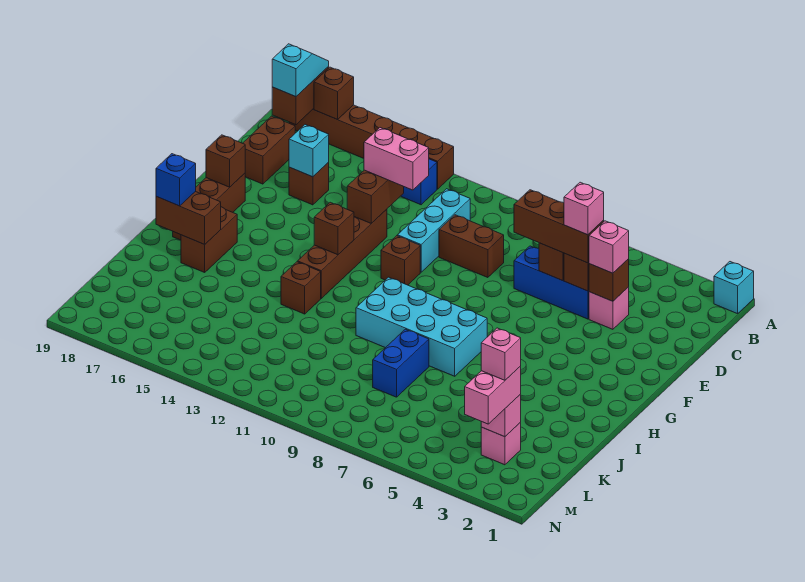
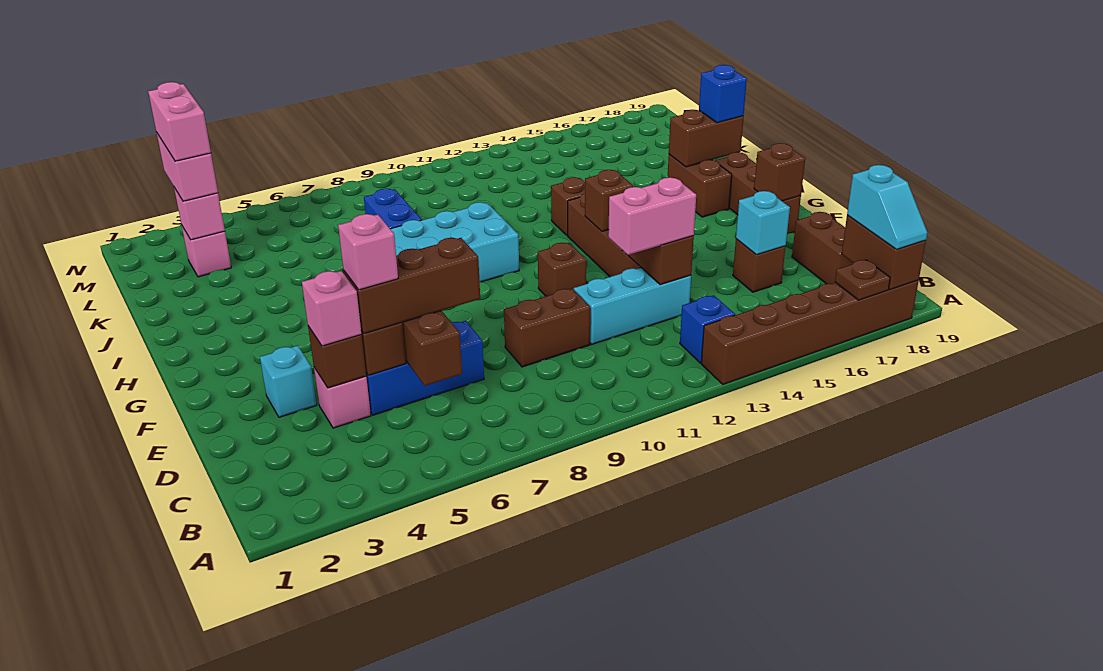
cyan brick A1 level 1 -> cyan brick E3 level 1
brown brick A17 level 2 -> brown plate A17 level 2
cyan brick C11:E11 level 1 -> cyan brick D11:D13 level 1
pink brick L3 level 4 -> pink brick L3:M3 level 4

